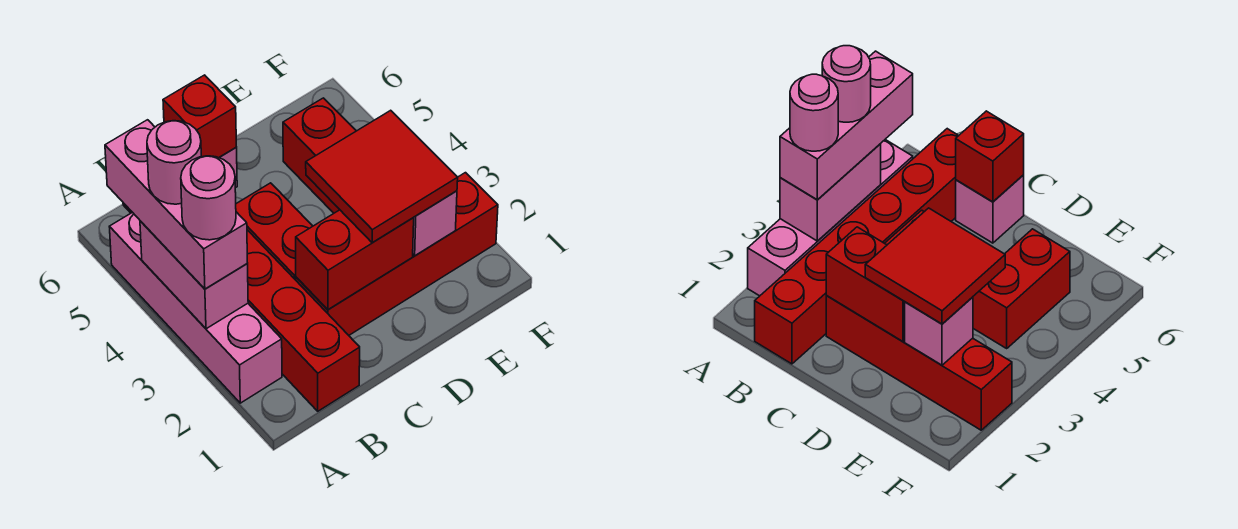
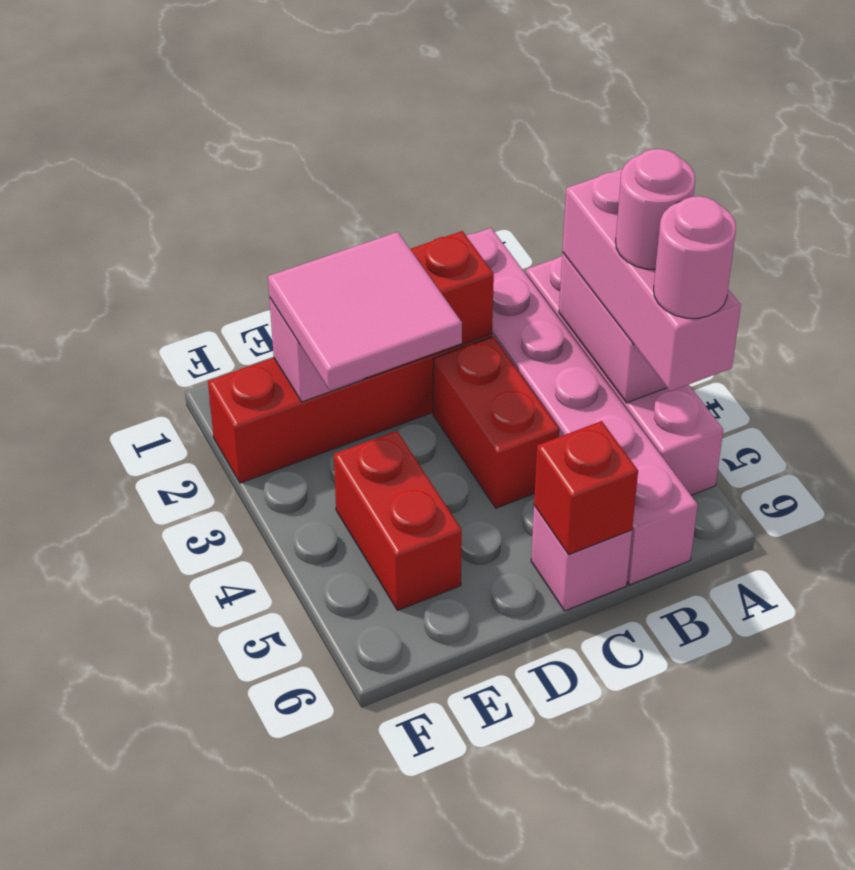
pink round brick A3 level 4 -> pink round brick A5 level 4
red brick B1:B6 level 1 -> pink brick B1:B6 level 1
red tile D2:E3 level 3 -> pink tile D2:E3 level 3

